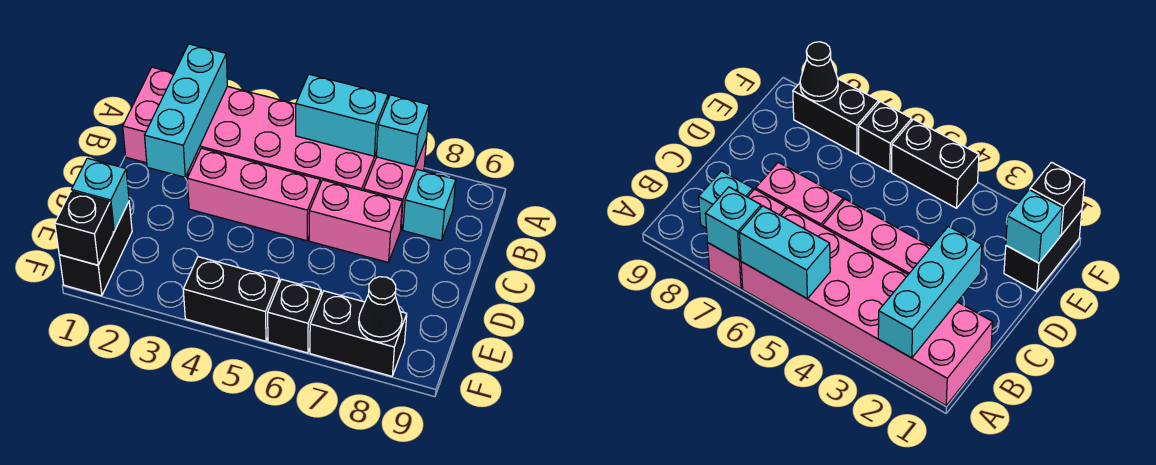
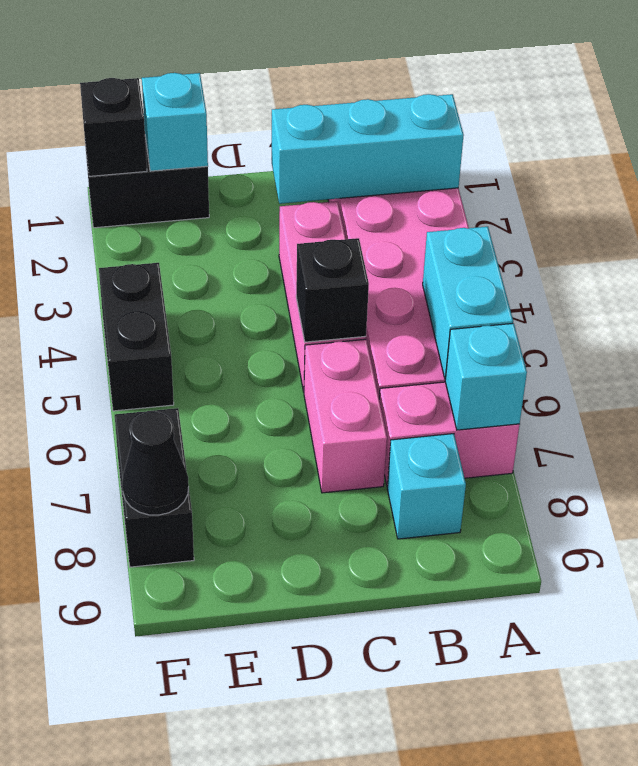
black brick F6 level 1 -> black brick C5 level 2

